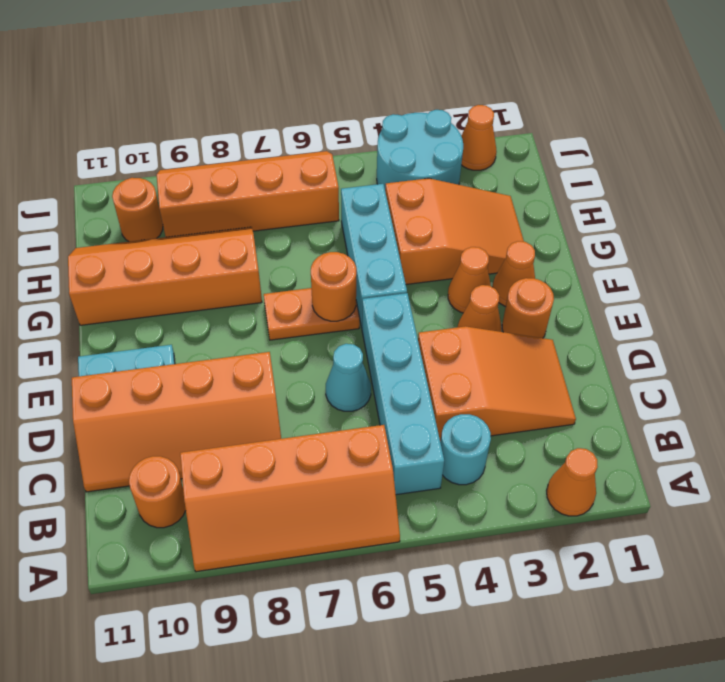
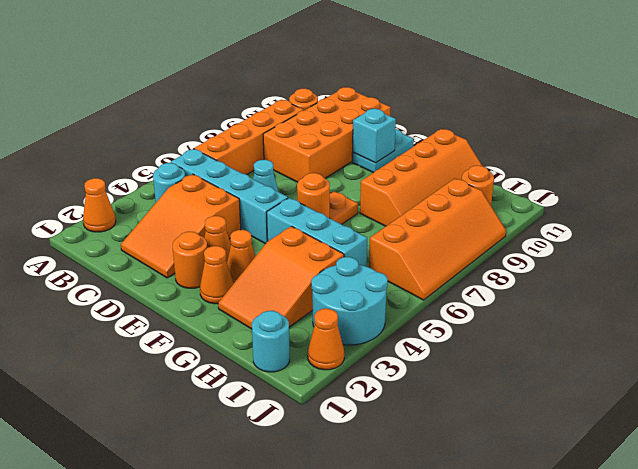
orange slope C8:D11 level 1 top D -> orange brick C8:D11 level 1
none -> cyan brick E10 level 2
none -> cyan round brick I1 level 1

